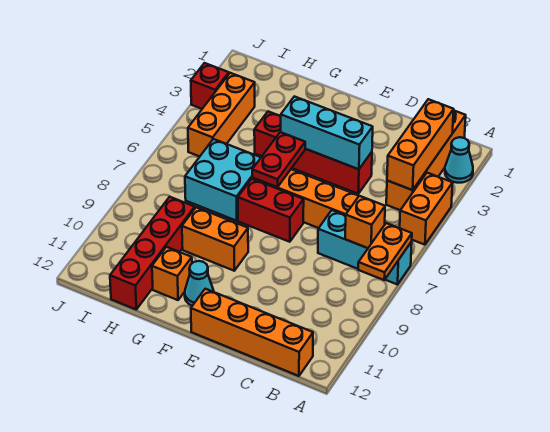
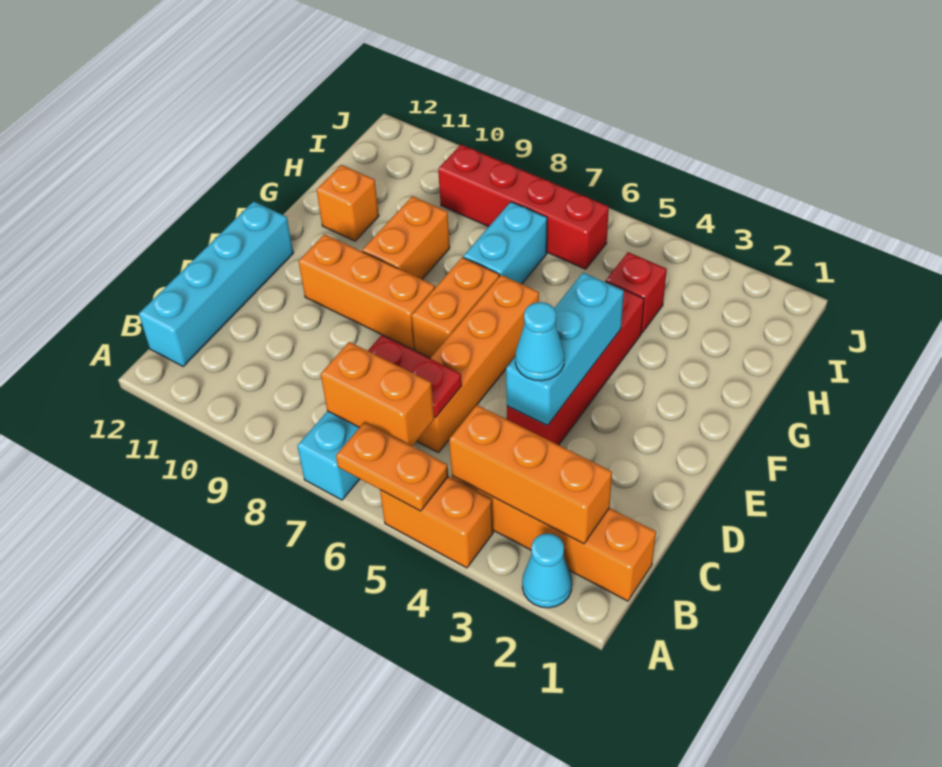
orange plate A7:A8 level 2 -> orange plate A5:A6 level 2
orange brick B7 level 2 -> orange brick B6:B7 level 2
orange brick B12:E12 level 1 -> cyan brick B12:E12 level 1
red brick E7:F7 level 1 -> orange brick E7:F7 level 1
red plate F5:F6 level 2 -> red plate C6:C7 level 2
cyan cone F11 level 1 -> cyan cone D4 level 3
cyan brick G6:H7 level 1 -> cyan brick G7:H7 level 1
red brick H9:H12 level 1 -> red brick I6:I9 level 1
orange brick I3:I5 level 1 -> orange brick E8:E10 level 1
red brick J3 level 1 -> red brick H4 level 1

